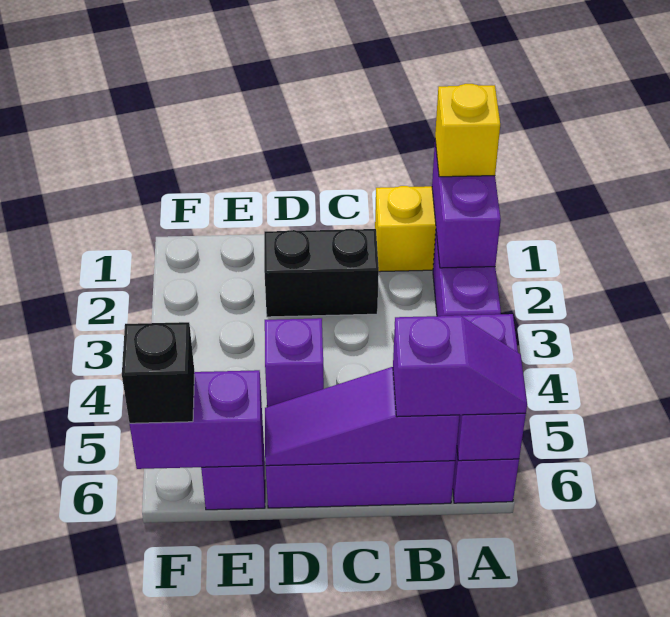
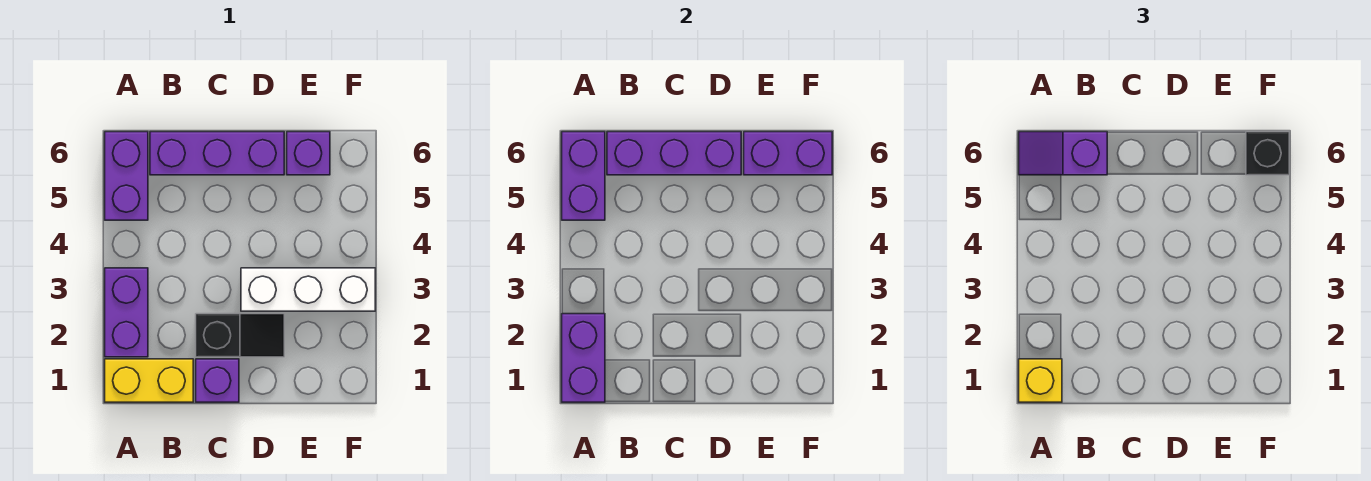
purple slope B6:D6 level 2 top B -> purple brick B6:D6 level 2
black brick C2:D2 level 1 -> black slope C2:D2 level 1 top C
none -> white brick D3:F3 level 1
purple brick D4 level 1 -> purple brick C1 level 1

